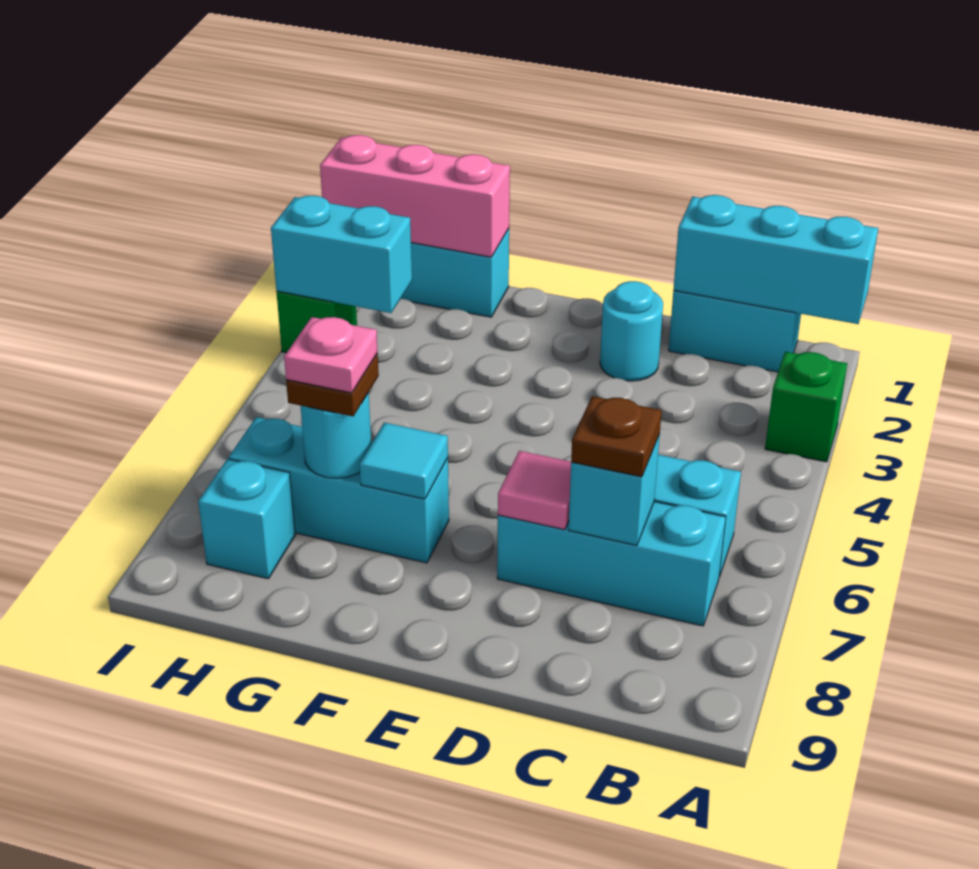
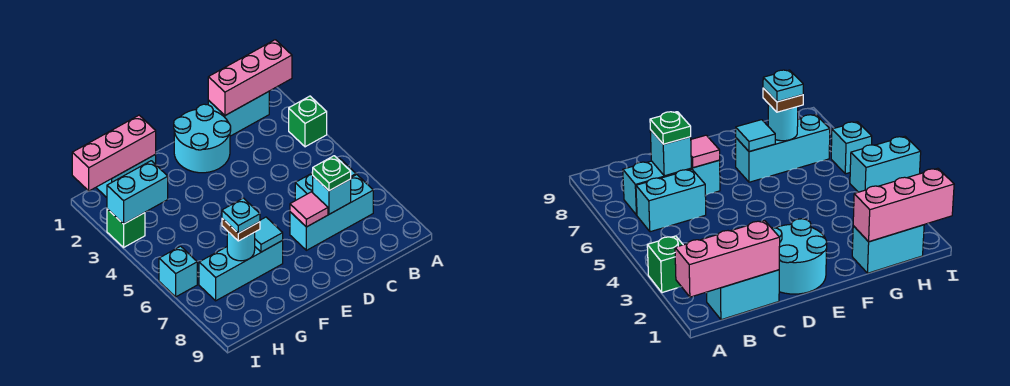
cyan brick A1:C1 level 2 -> pink brick A1:C1 level 2
brown plate C7 level 3 -> green plate C7 level 3
cyan round brick D2 level 1 -> cyan round brick D1:E2 level 1
pink plate G7 level 4 -> cyan plate G7 level 4
cyan brick H8 level 1 -> cyan brick I6 level 1

